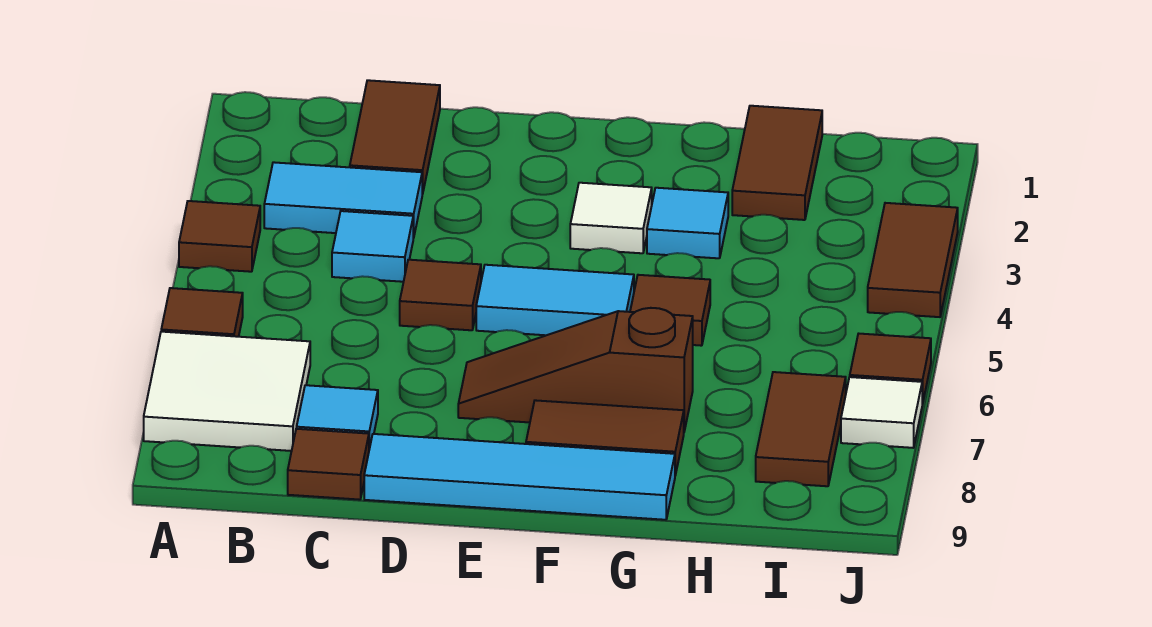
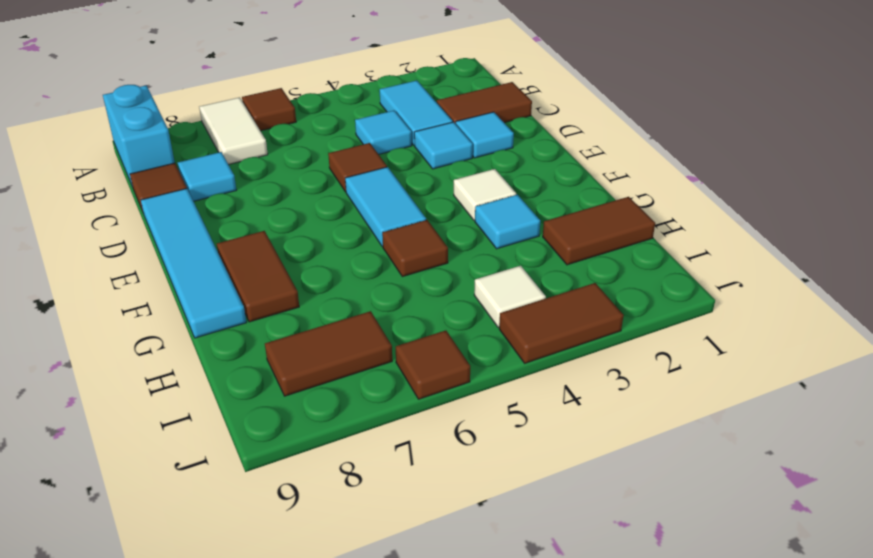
brown tile A4 level 1 -> none
white tile A7:B8 level 1 -> white tile A7:B7 level 1
none -> cyan brick A9:B9 level 1
none -> cyan tile D2 level 1
none -> cyan tile D3 level 1
brown slope E7:G7 level 1 top G -> none
white tile J7 level 1 -> white tile I4 level 1

